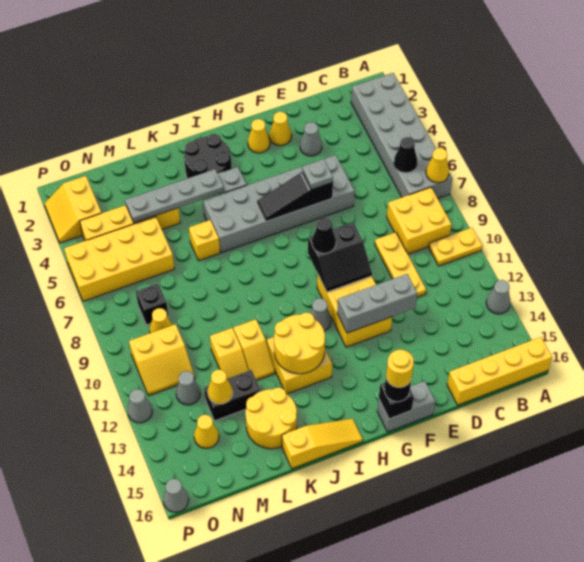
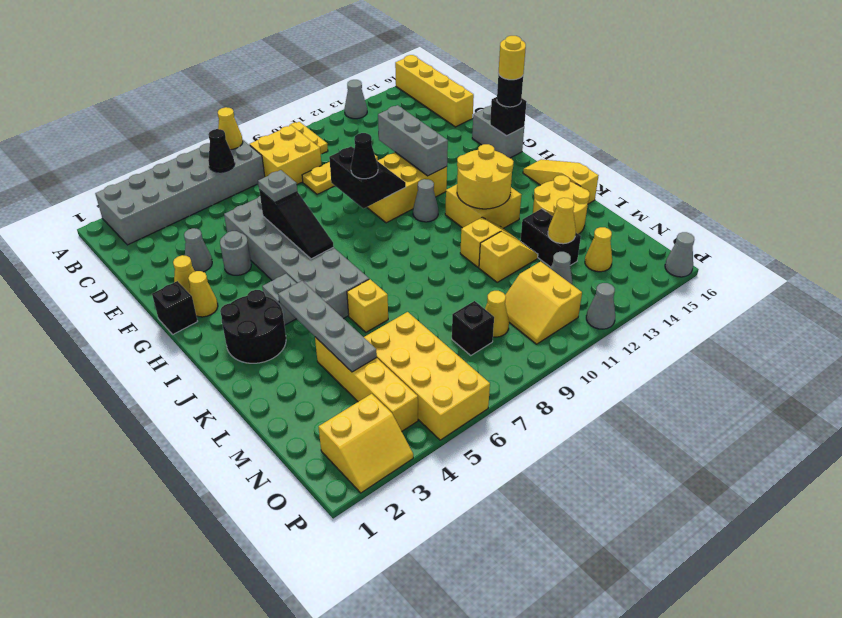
none -> grey round brick F4 level 1
none -> black brick G1 level 1
yellow slope N10:O11 level 1 top 10 -> yellow slope N10:O11 level 1 top 11

